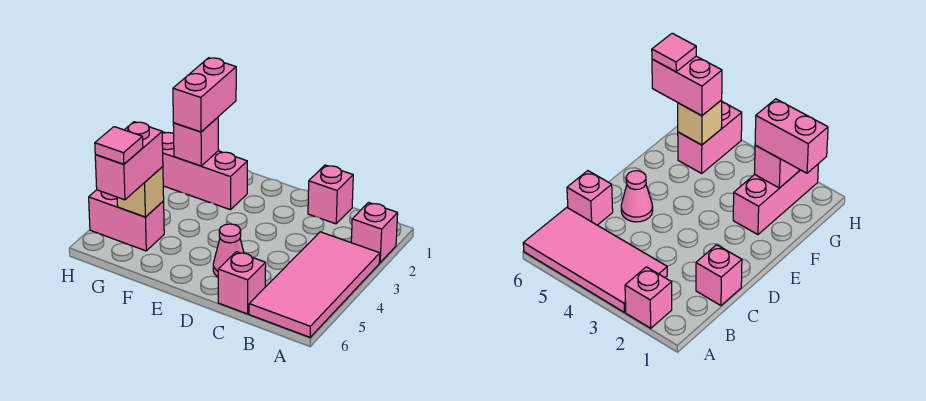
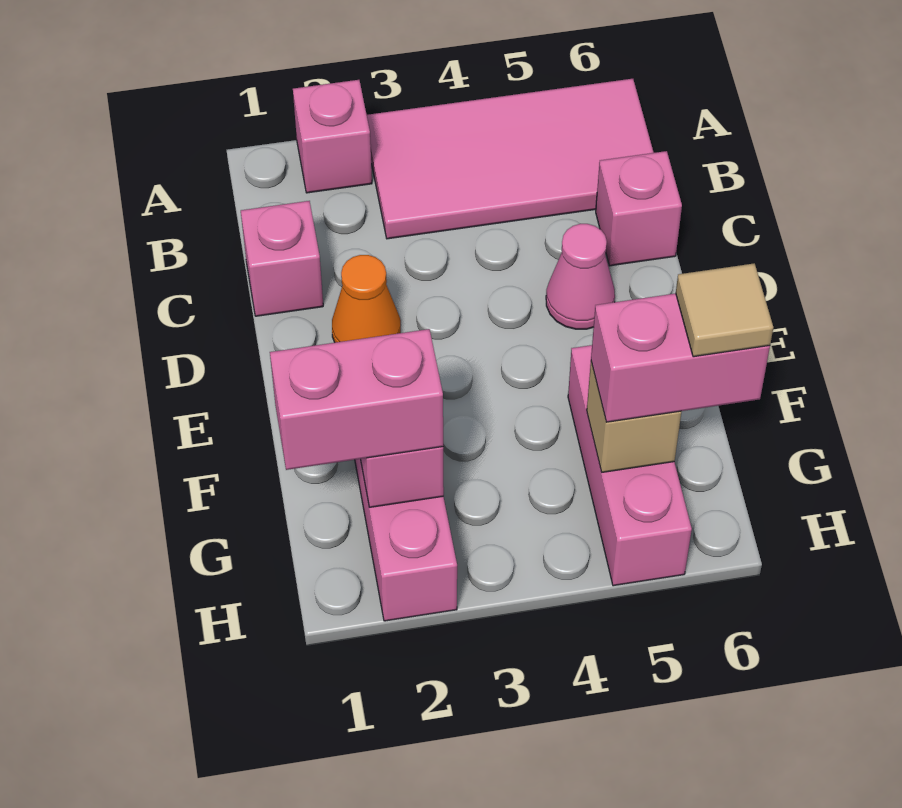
none -> orange cone D2 level 1
pink brick G5:H5 level 1 -> pink brick F5:H5 level 1
pink tile G6 level 4 -> tan tile G6 level 4

